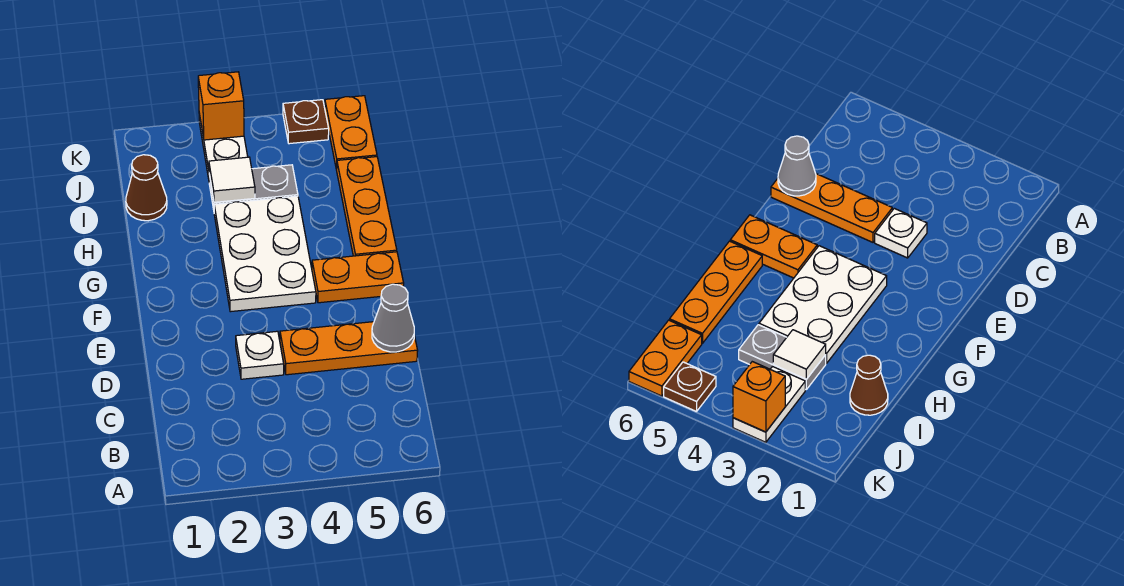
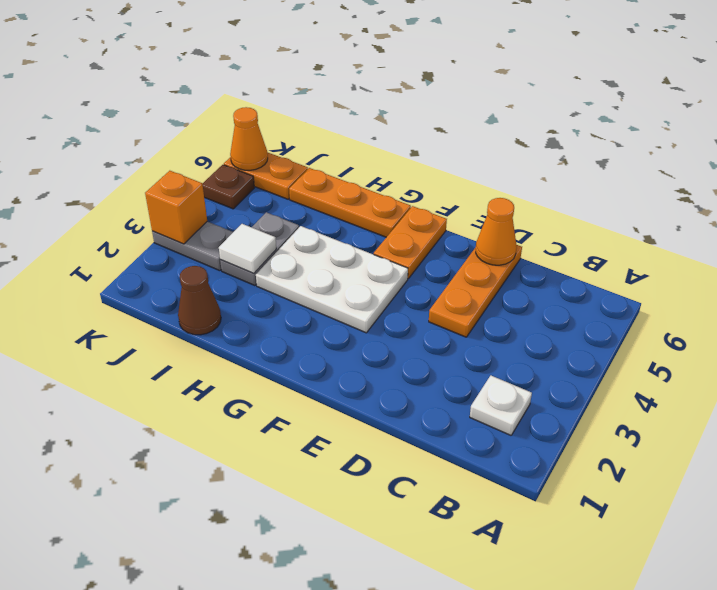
white plate D3 level 1 -> white plate B2 level 1
grey cone D6 level 2 -> orange cone D6 level 2
white plate J3:K3 level 1 -> grey plate J3:K3 level 1
none -> orange cone K6 level 2

